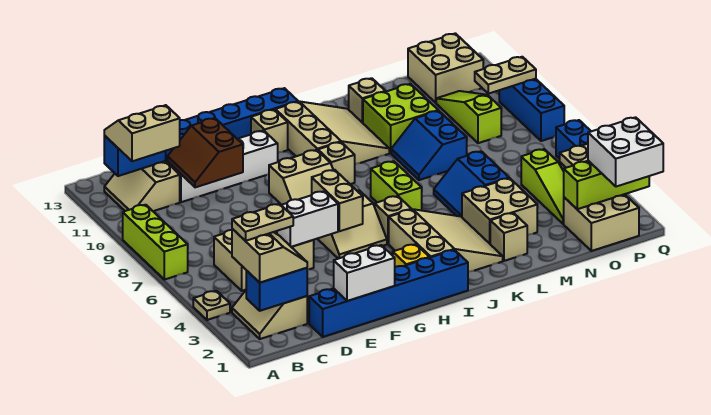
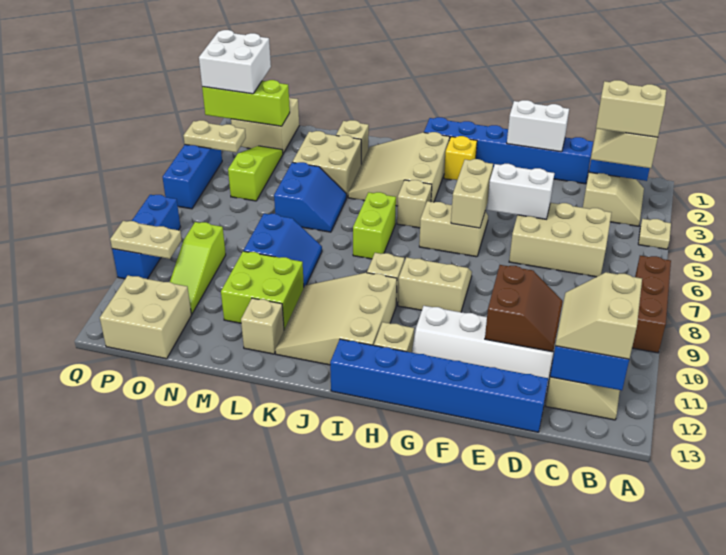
lime brick A7:A9 level 1 -> brown brick A7:A9 level 1
tan plate B3:C3 level 4 -> tan brick B3:C3 level 4
tan slope B11:C12 level 3 top 11 -> tan slope B11:C12 level 3 top B

